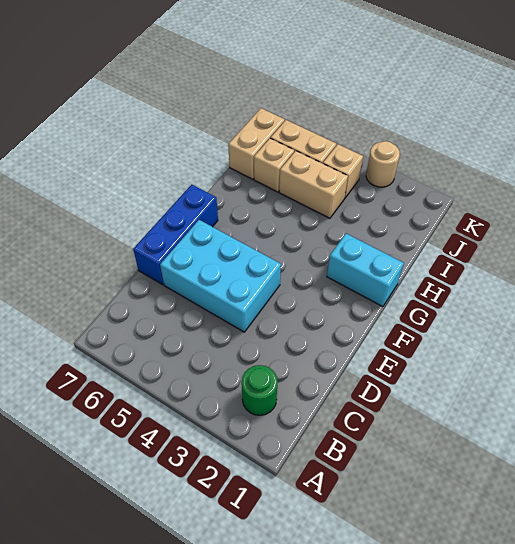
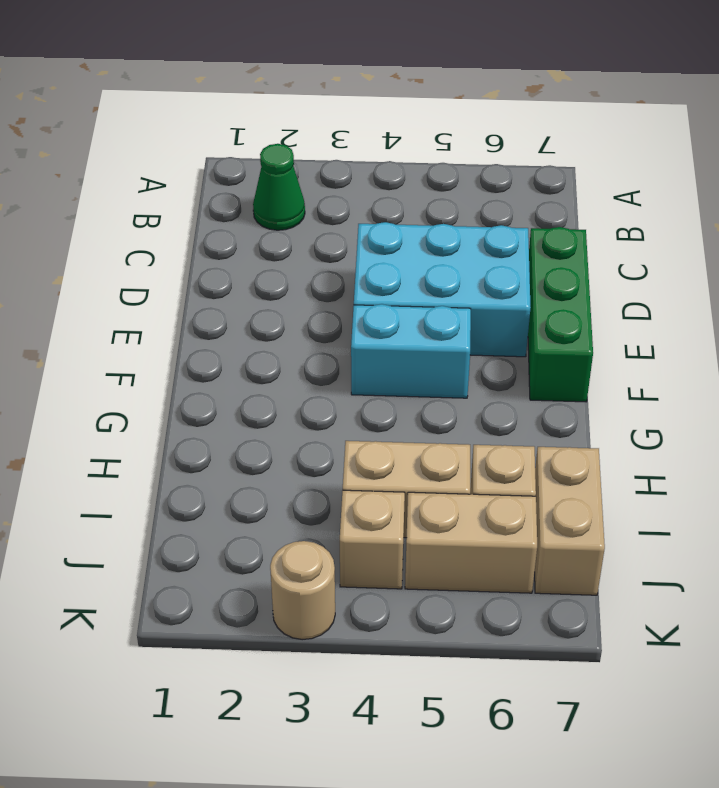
green round brick B2 level 1 -> green cone B2 level 1
blue brick D7:F7 level 1 -> green brick D7:F7 level 1
cyan brick G1:G2 level 1 -> cyan brick F4:F5 level 1

